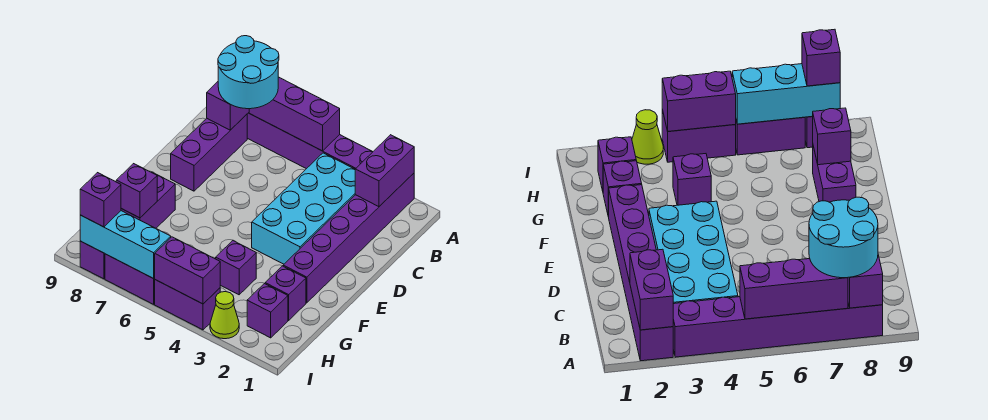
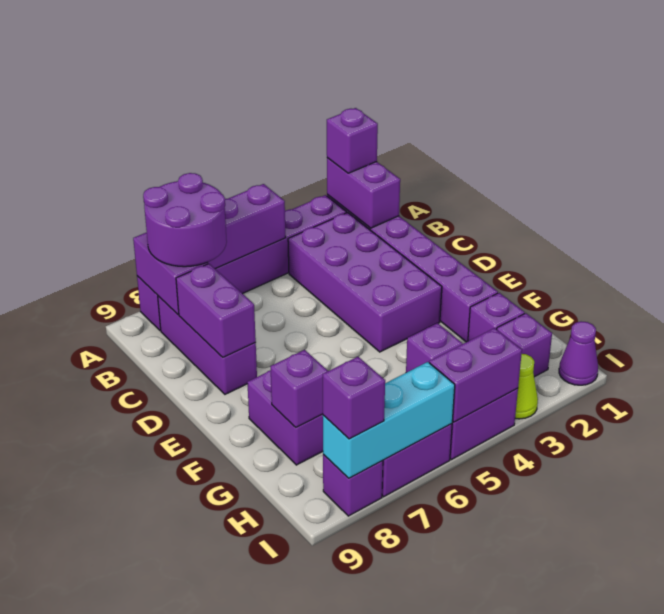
none -> purple brick A2 level 3
cyan round brick A7:B8 level 3 -> purple round brick A7:B8 level 3
cyan brick B3:E4 level 1 -> purple brick B3:E4 level 1
none -> purple brick C8:D8 level 2
none -> purple cone I1 level 1

